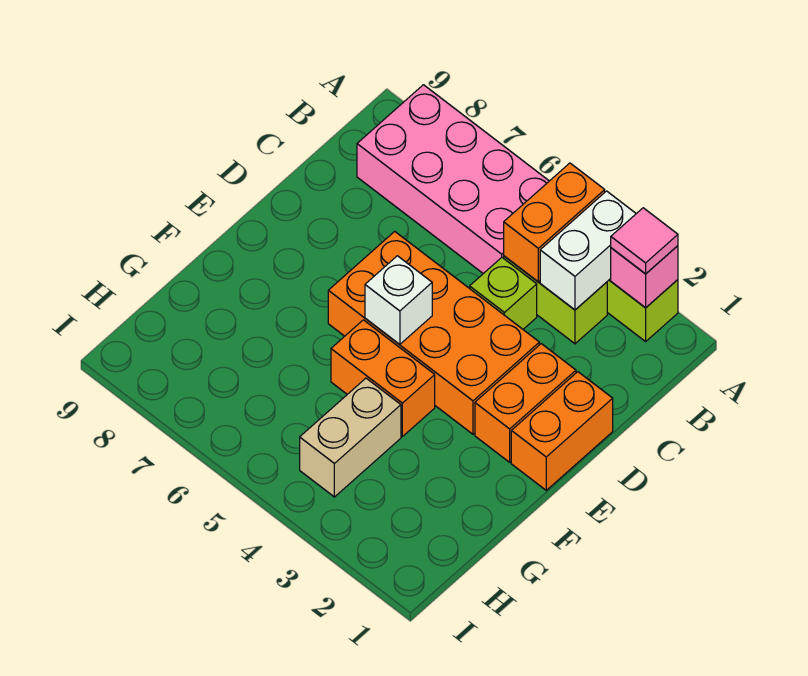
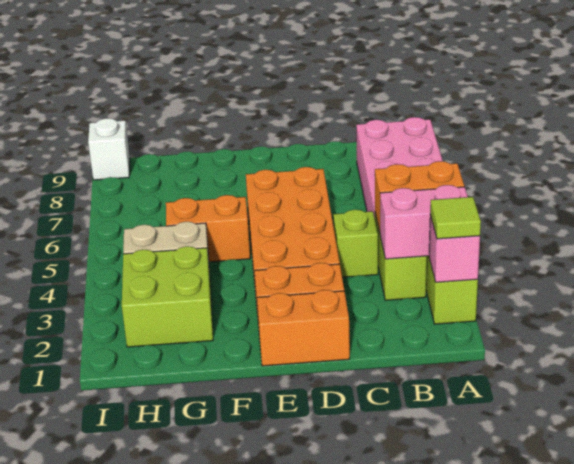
pink tile A2 level 3 -> lime tile A2 level 3
white brick A3:B3 level 2 -> pink brick A3:B3 level 2
white brick E5 level 2 -> white brick I9 level 1
orange brick F4:F5 level 1 -> orange brick F5:G5 level 1
none -> lime brick G2:H3 level 1

